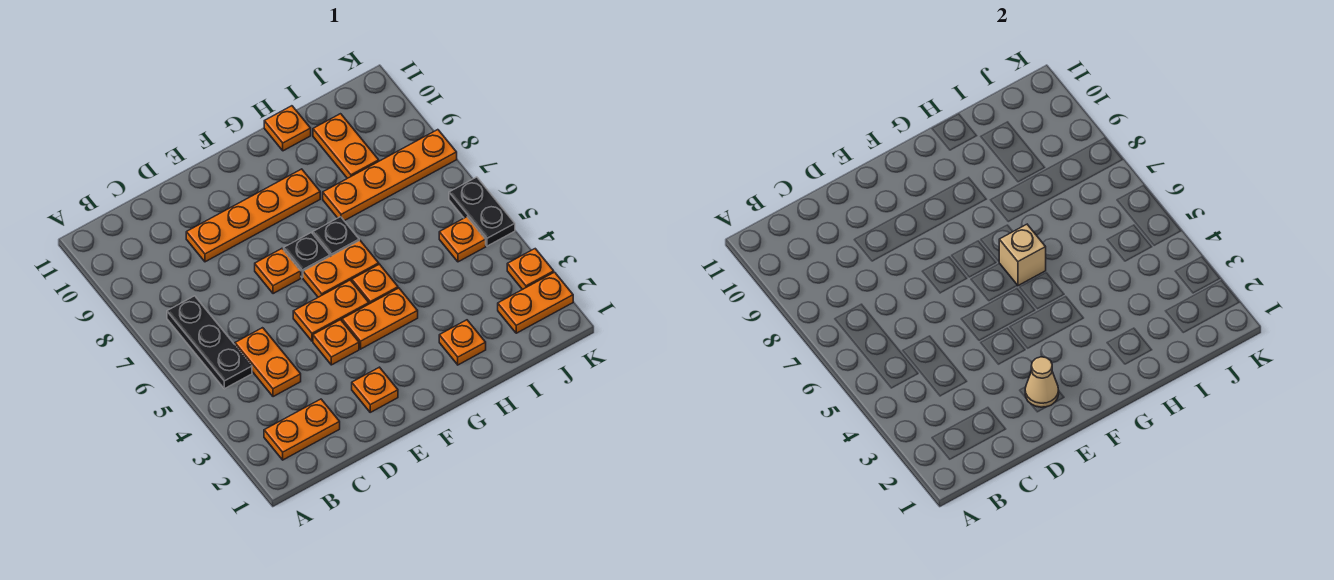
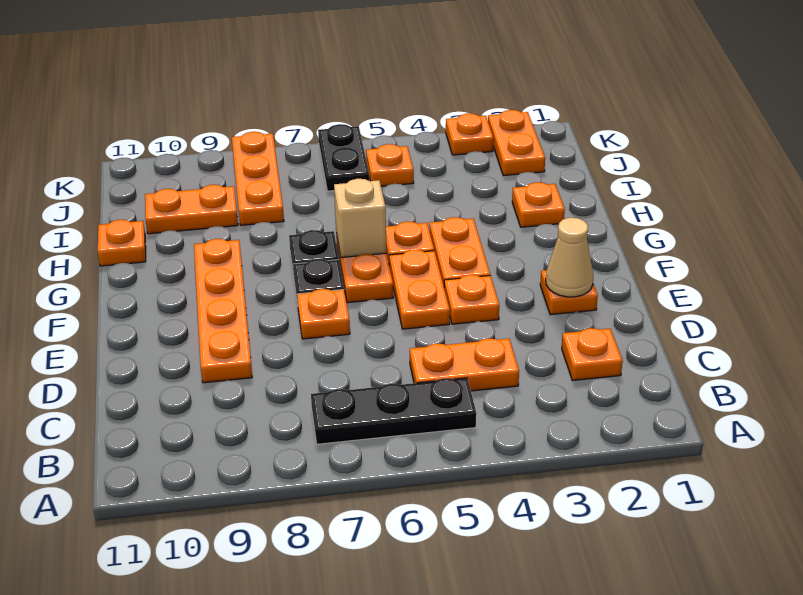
orange plate B2:C2 level 1 -> orange plate C2 level 1
orange plate H8:K8 level 1 -> orange plate I8:K8 level 1
black plate K5:K6 level 1 -> black plate J6:K6 level 1

